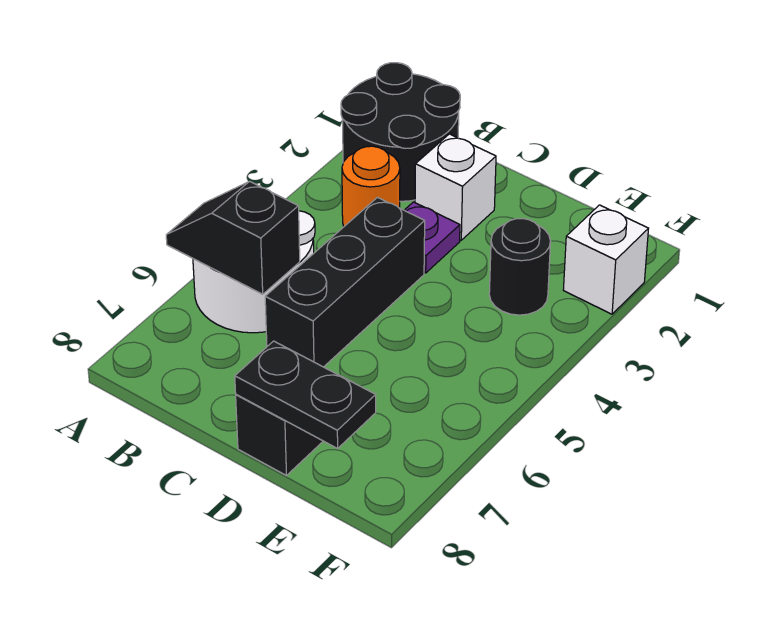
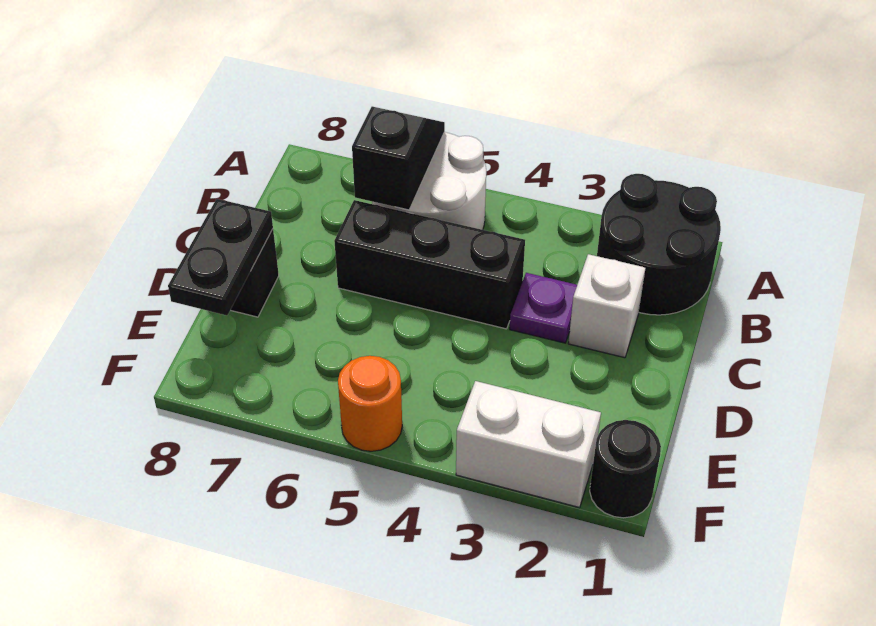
orange round brick B3 level 1 -> orange round brick F5 level 1
black round brick E3 level 1 -> black round brick F1 level 1
white brick F2 level 1 -> white brick F2:F3 level 1

